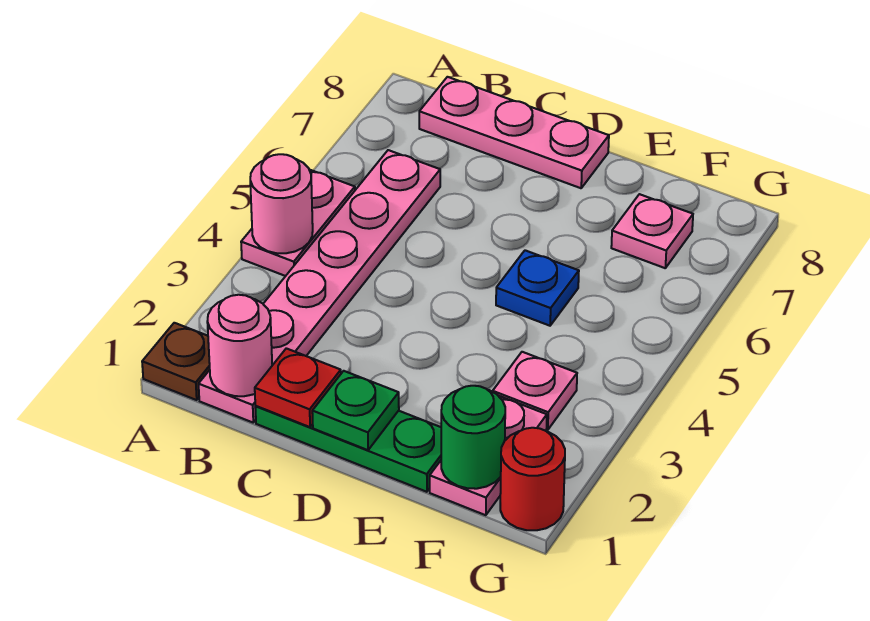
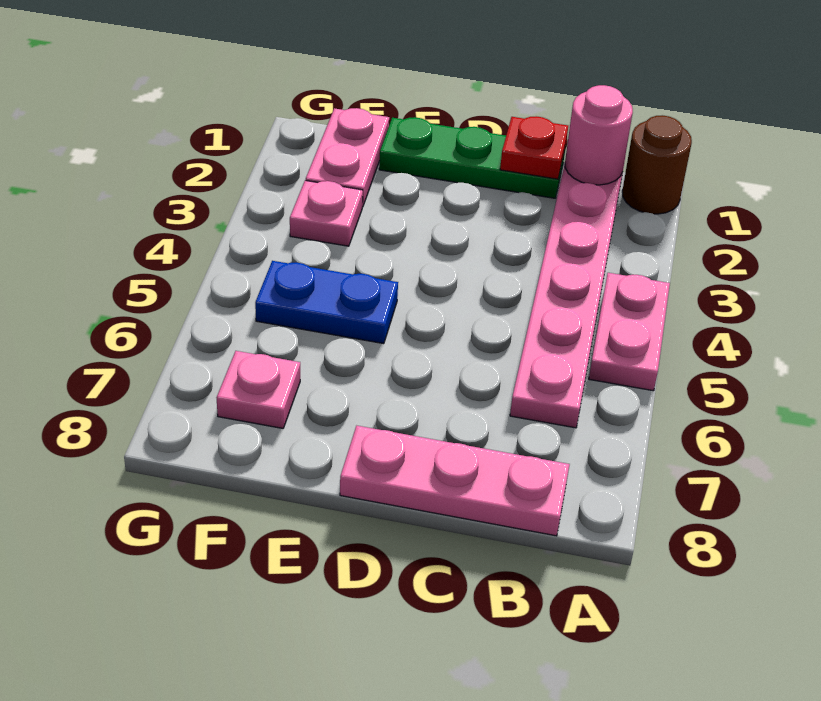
brown plate A1 level 1 -> brown round brick A1 level 1
pink round brick A4 level 2 -> none
green plate D1 level 2 -> none
blue plate E5 level 1 -> blue plate E5:F5 level 1
green round brick F1 level 2 -> none
red round brick G1 level 1 -> none

